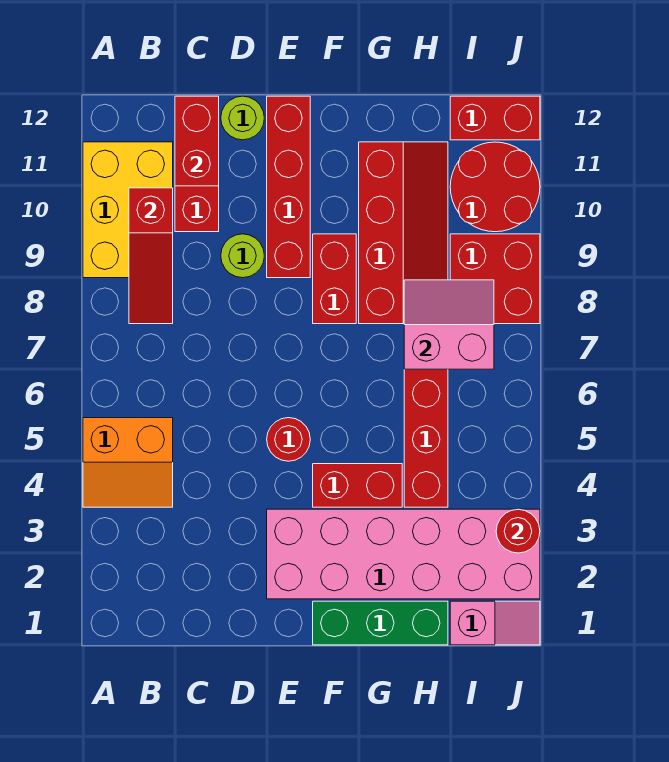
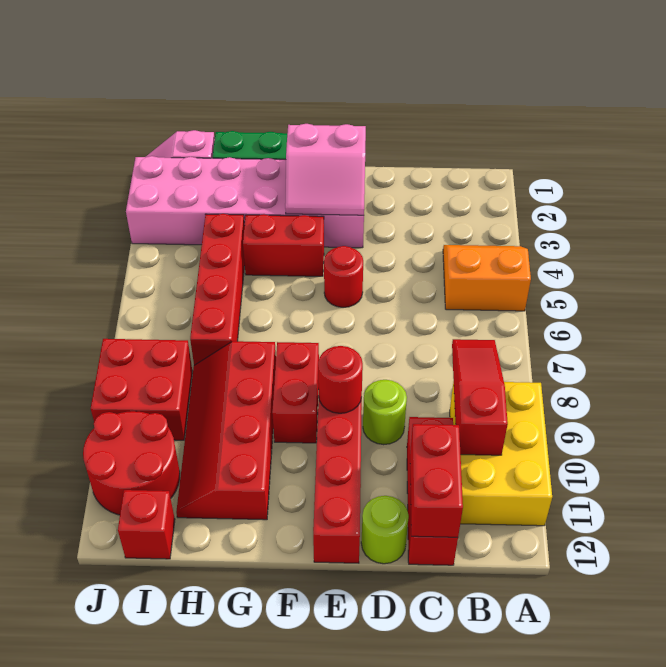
pink slope H7:I8 level 2 top 7 -> pink slope E2:F3 level 2 top 2
red brick I12:J12 level 1 -> red brick I12 level 1
red round brick J3 level 2 -> red round brick E9 level 2

